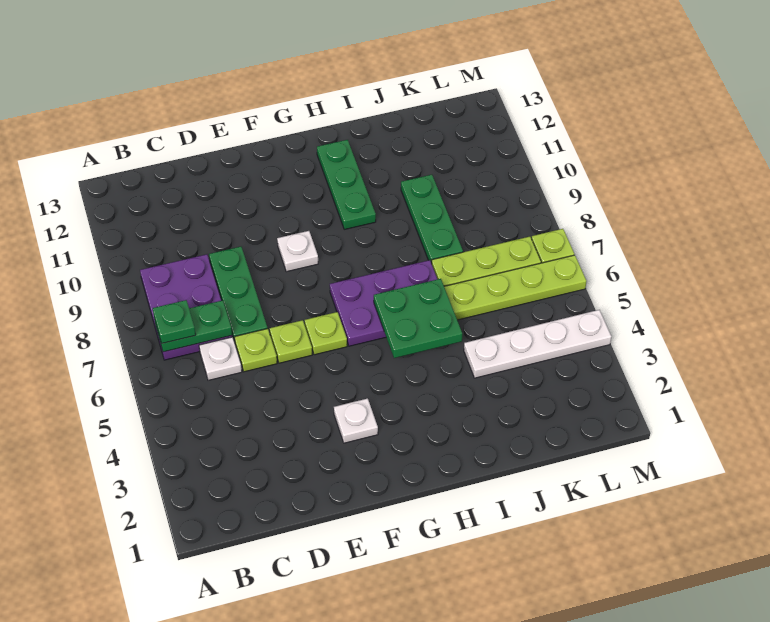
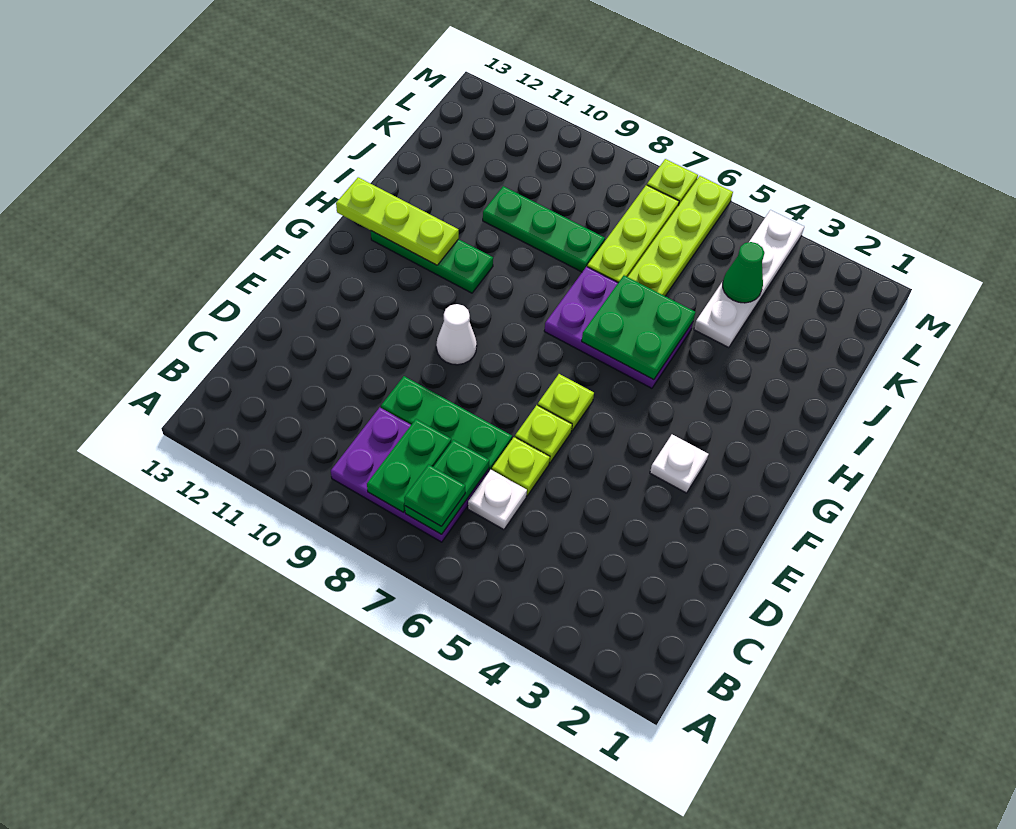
none -> green plate B8:C8 level 2
white plate F9 level 1 -> white cone F9 level 1
purple plate G6:I7 level 1 -> purple plate H5:I7 level 1
none -> lime plate H11:H13 level 2
none -> green cone K4 level 2

